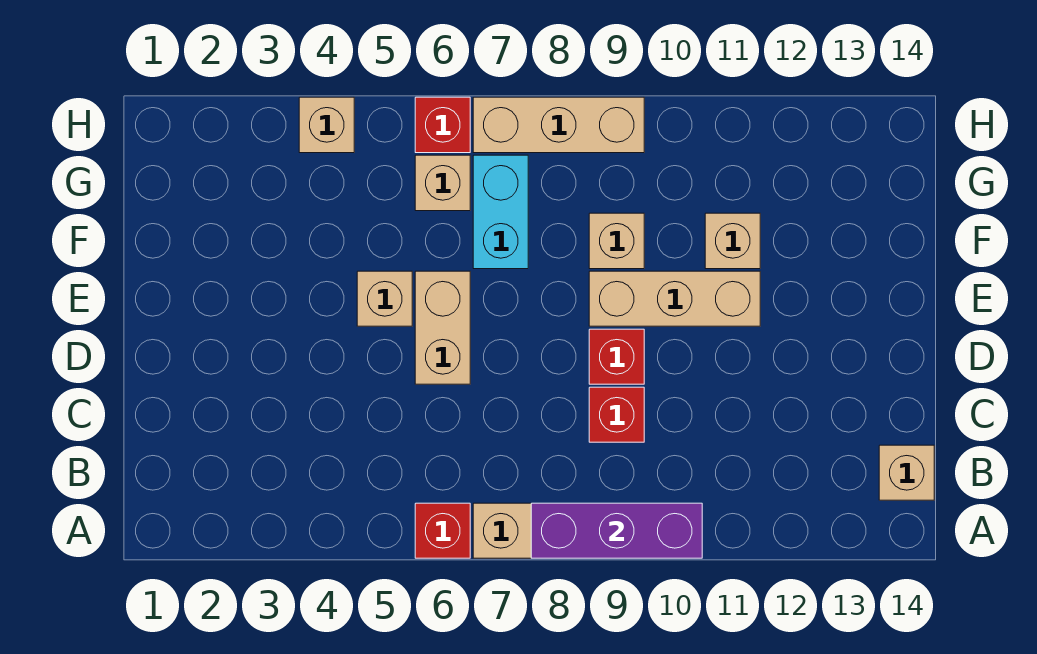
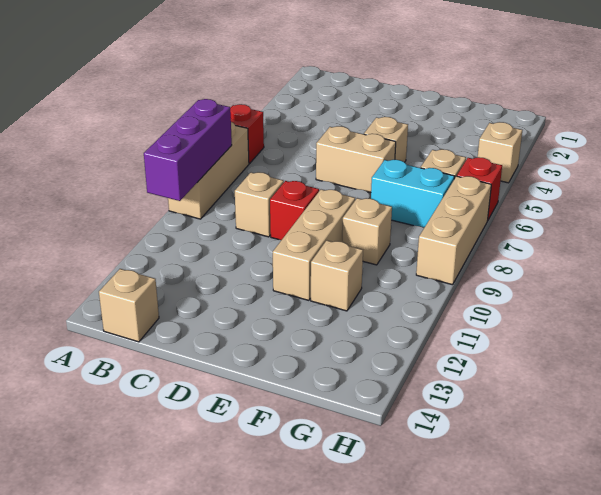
red brick C9 level 1 -> tan brick C9 level 1

